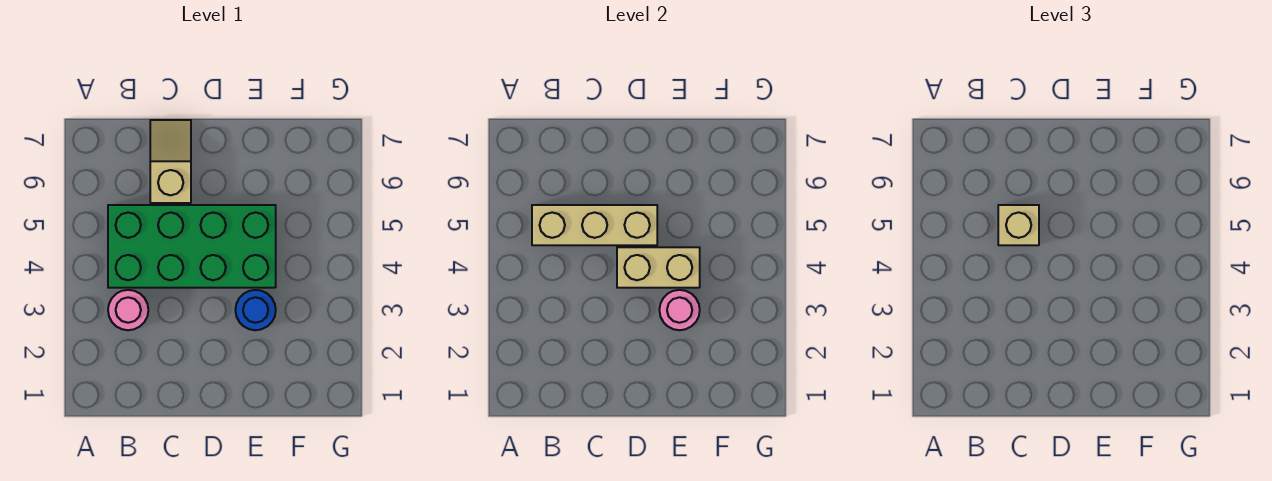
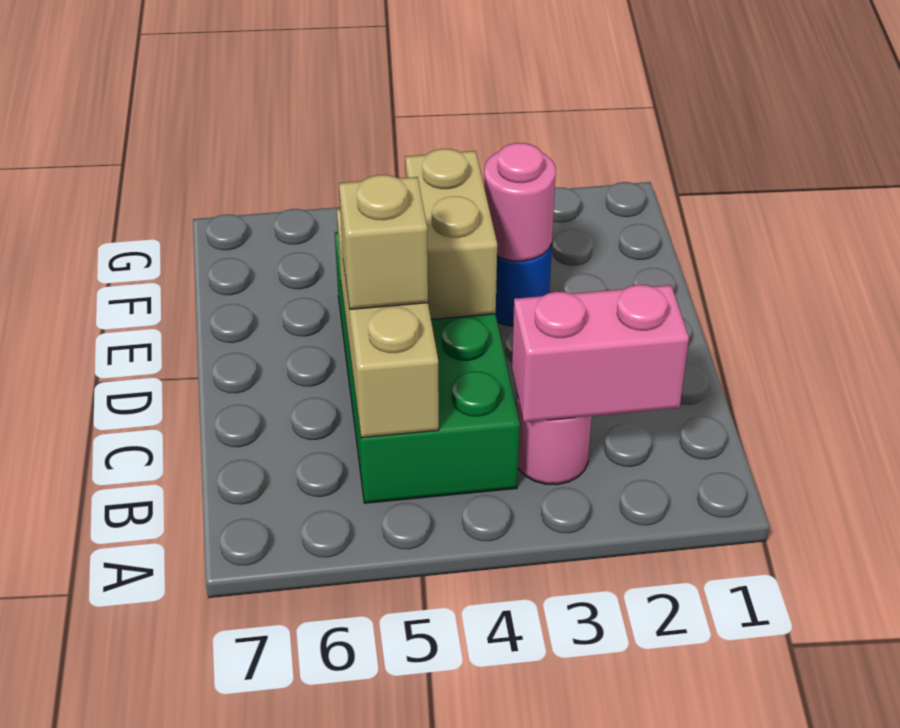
none -> pink brick B2:B3 level 2
tan slope C6:C7 level 1 top 6 -> none

